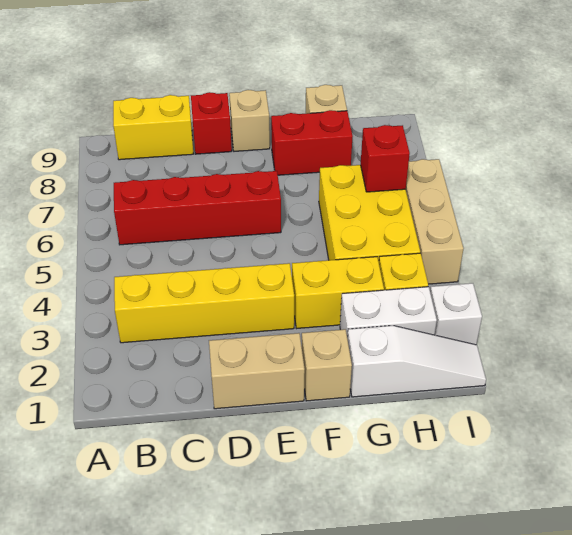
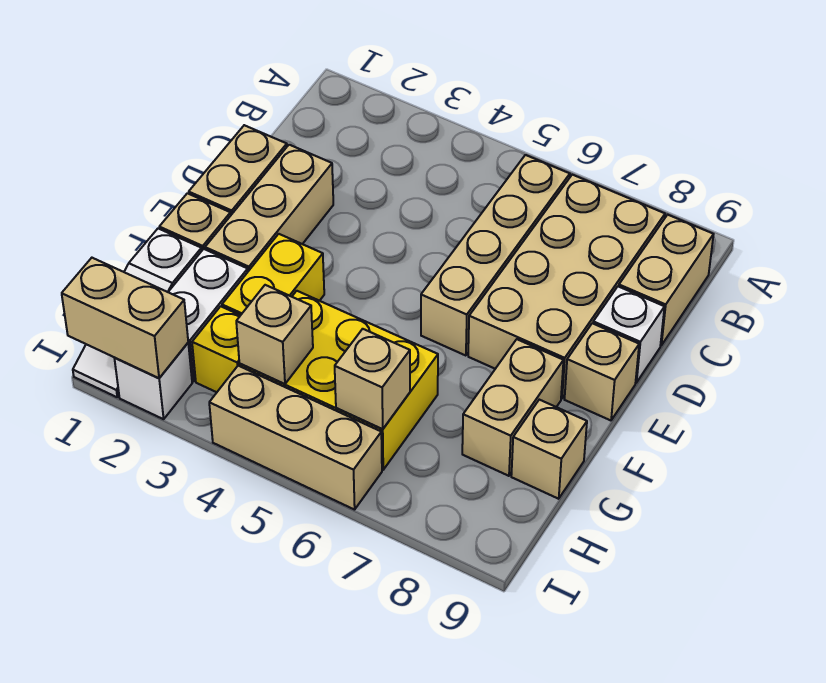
yellow brick B3:E3 level 1 -> none
red brick B6:E6 level 1 -> tan brick B6:E6 level 1
none -> tan brick B7:E8 level 1
yellow brick B9:C9 level 1 -> tan brick B9:C9 level 1
none -> tan brick D2:F2 level 1
red brick D9 level 1 -> white brick D9 level 1
red brick F8:G8 level 1 -> tan brick F8:G8 level 1
none -> tan brick H4 level 2
red brick H6 level 2 -> tan brick H6 level 2
none -> tan brick I1:I2 level 2

